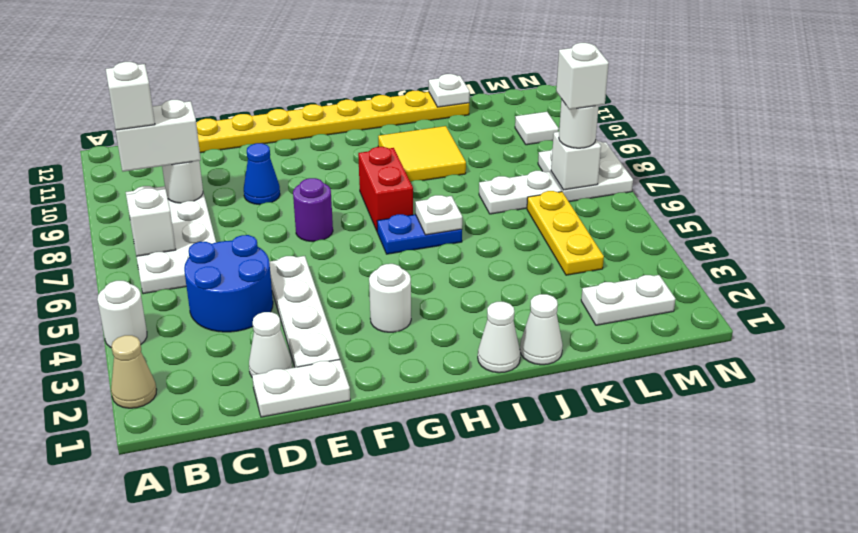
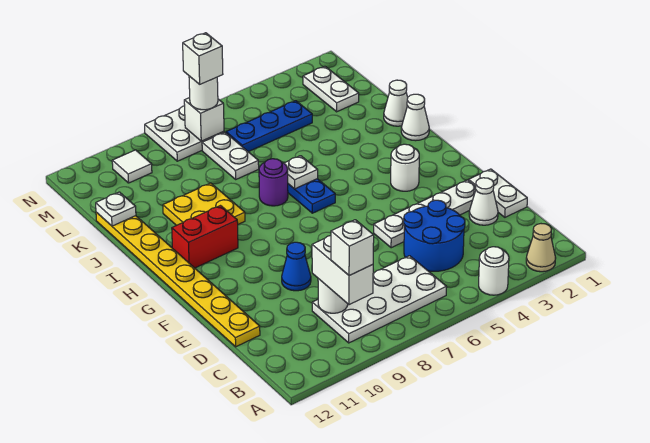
white brick B7 level 2 -> none
purple round brick F7 level 1 -> purple round brick I7 level 1
red brick H7:H8 level 1 -> red brick H10:H11 level 1
yellow tile I9:J10 level 1 -> yellow plate I9:J10 level 1
yellow plate L4:L6 level 1 -> blue plate L4:L6 level 1

